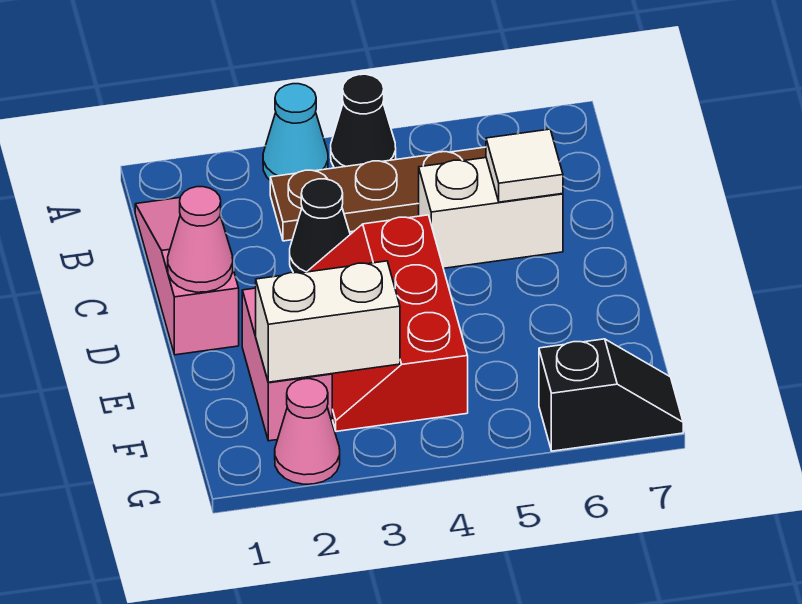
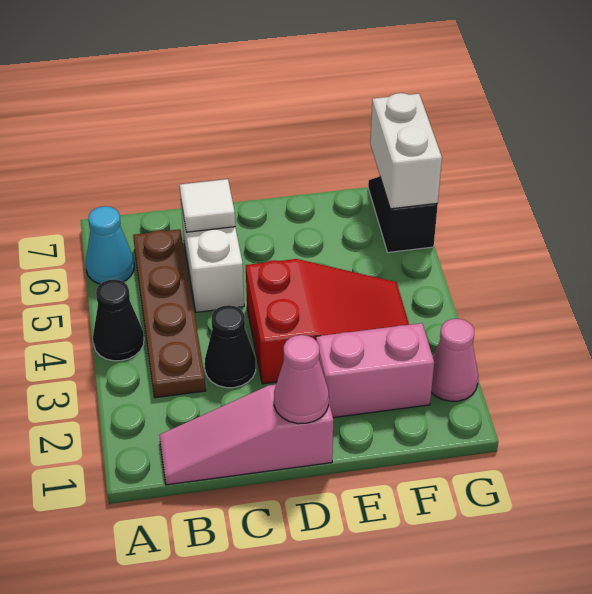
cyan cone A3 level 1 -> cyan cone A6 level 1
red slope D3:F4 level 1 top 4 -> red slope D3:F4 level 1 top D
white brick F2:F3 level 2 -> white brick G6:G7 level 2

